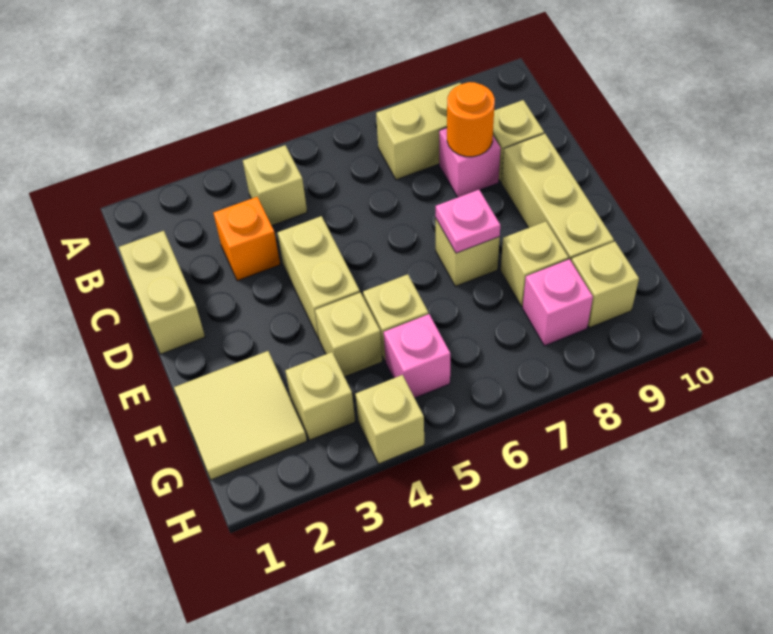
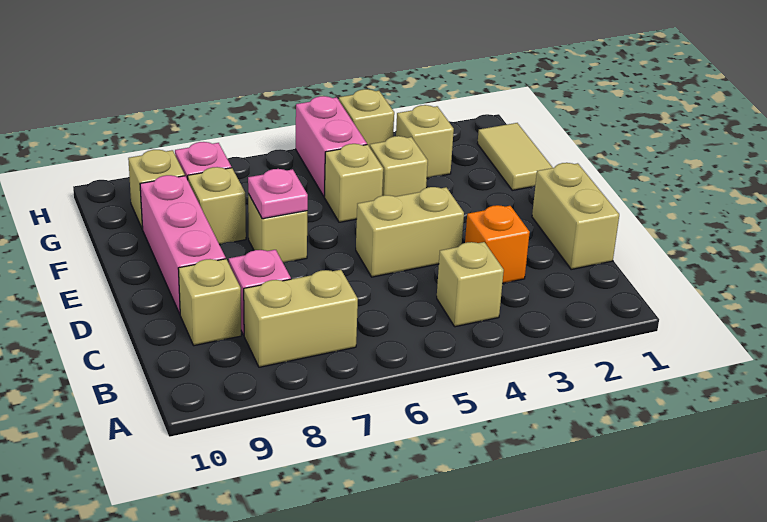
orange round brick C8 level 2 -> none
tan brick D4:E4 level 1 -> tan brick D4:D5 level 1
tan brick D9:F9 level 1 -> pink brick D9:F9 level 1
tan tile F1:G2 level 1 -> tan tile F1:G1 level 1
pink brick G5 level 1 -> pink brick G5:H5 level 1

